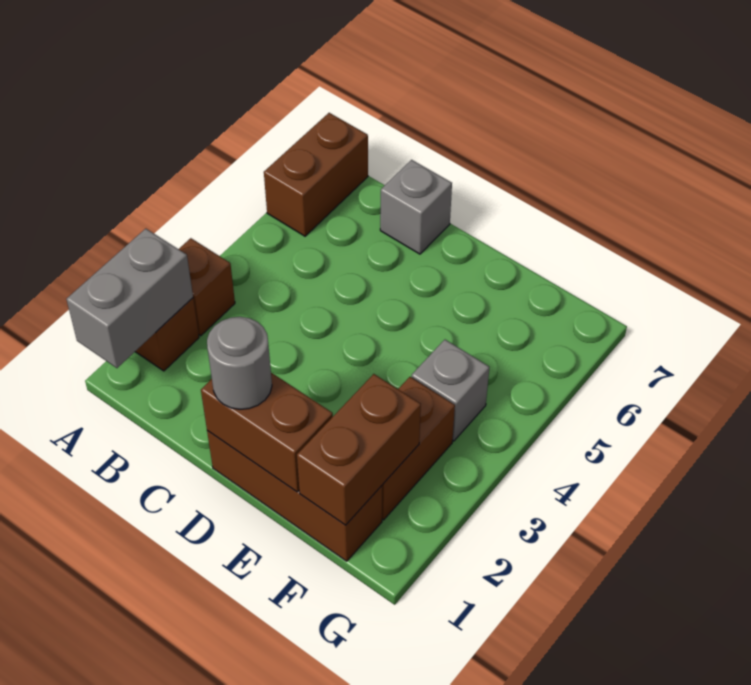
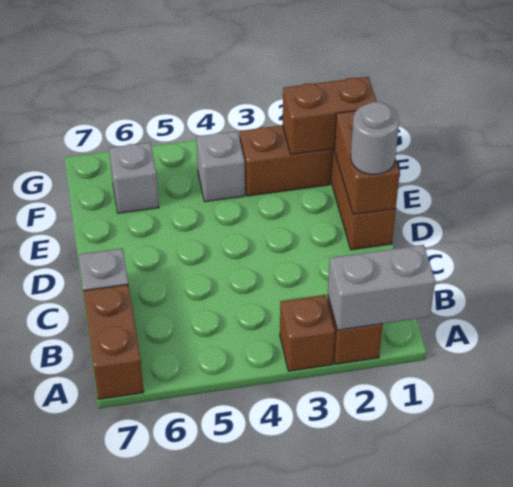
brown brick A6:A7 level 1 -> brown brick A7:B7 level 1
none -> grey brick F6 level 1

